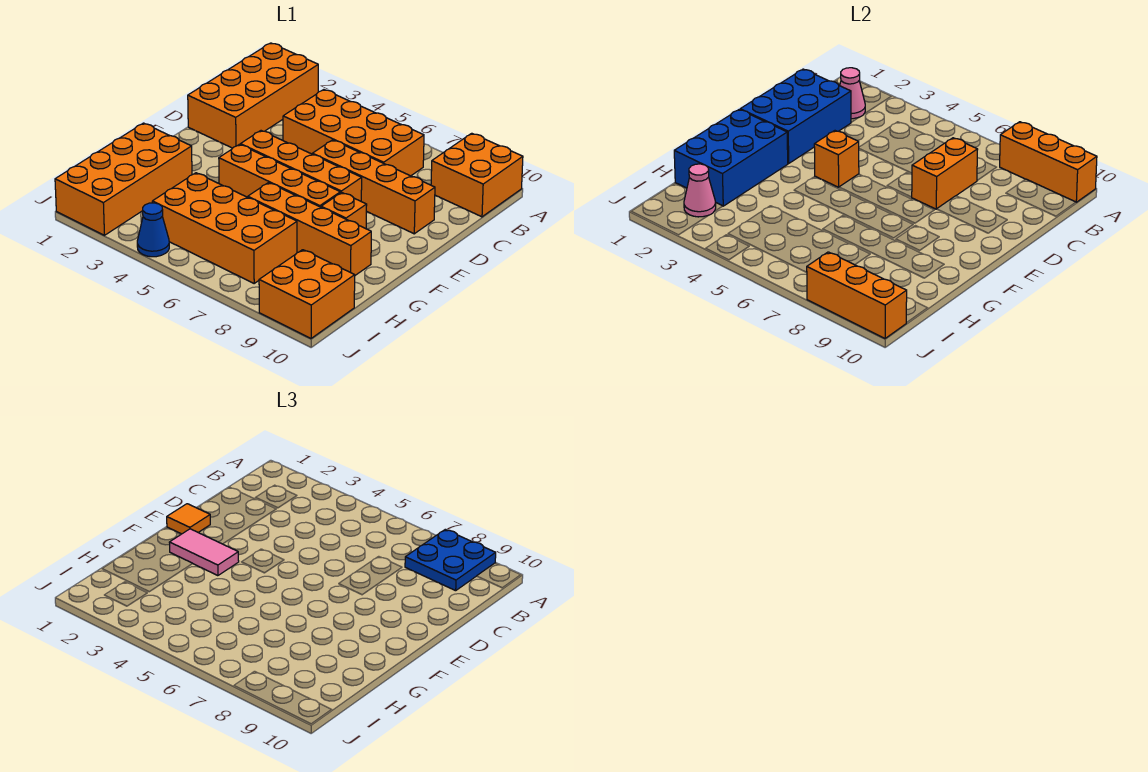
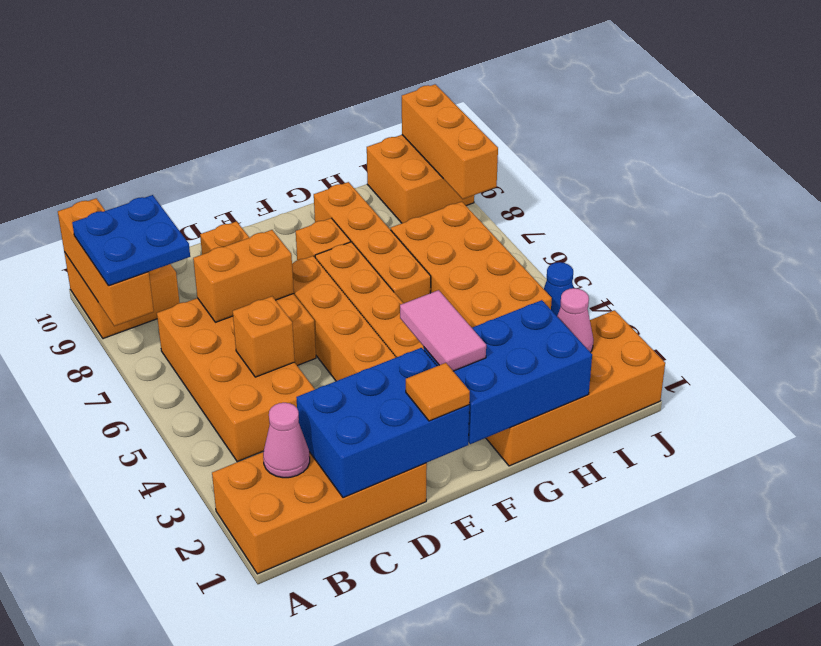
orange brick E4 level 2 -> orange brick C5 level 2

